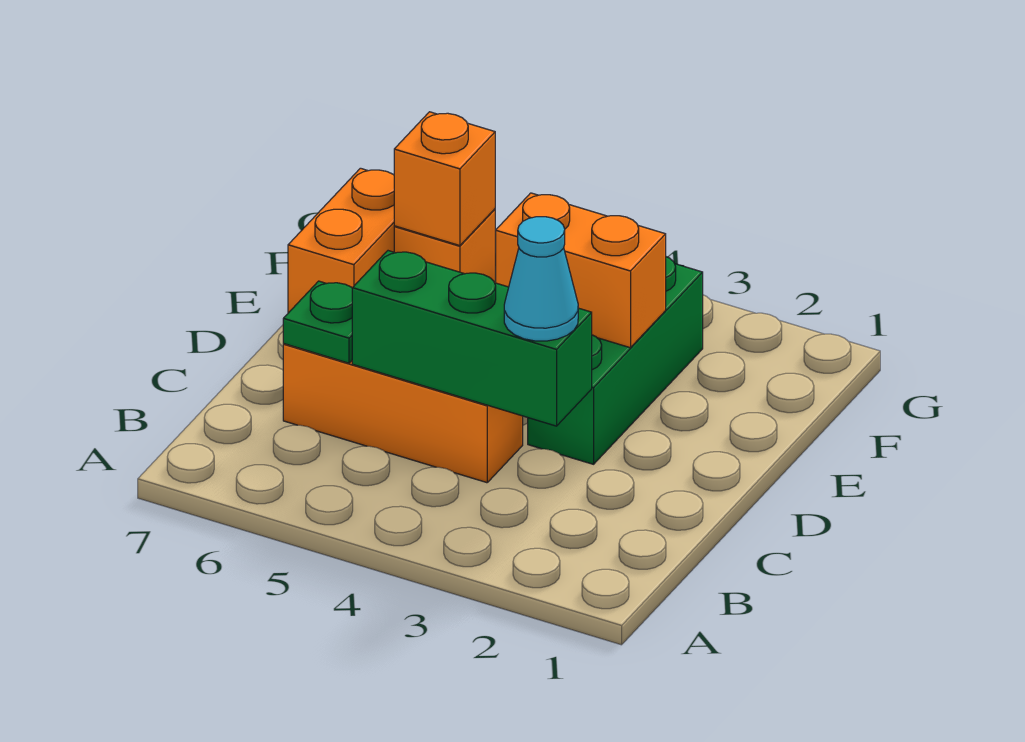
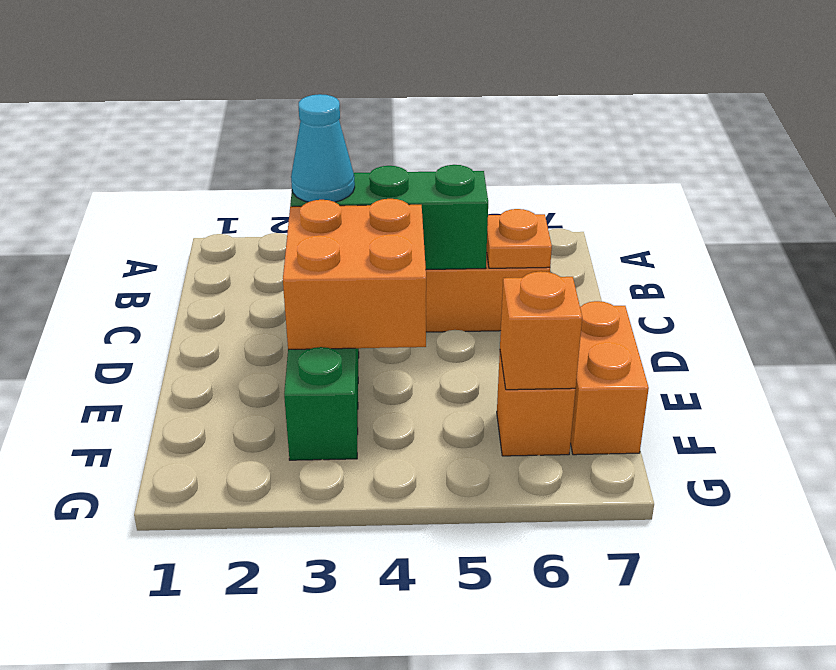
green plate C6 level 2 -> orange plate C6 level 2
orange brick E3:E4 level 2 -> orange brick D3:E4 level 2

